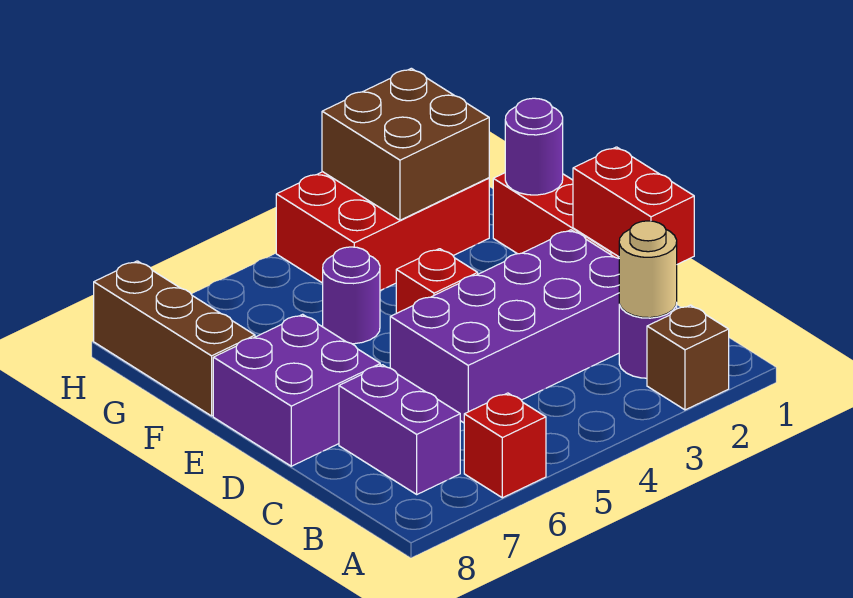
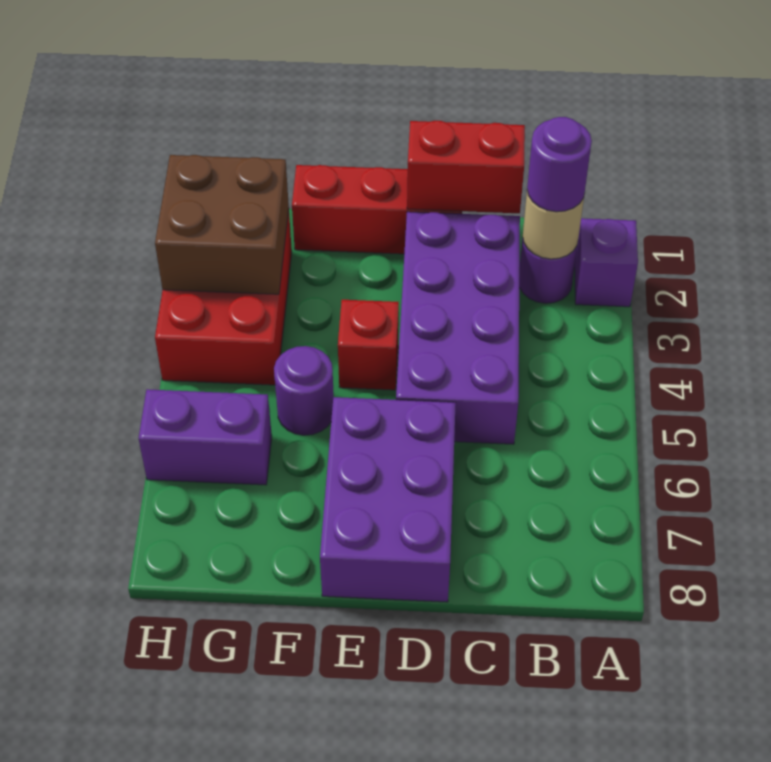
brown brick A2 level 1 -> purple brick A2 level 1
red brick A6 level 1 -> none
purple brick B7:C7 level 1 -> purple brick G6:H6 level 1
purple brick D7:E8 level 1 -> purple brick D6:E8 level 1
purple round brick F1 level 2 -> purple round brick B2 level 3
brown brick F8:H8 level 1 -> none

